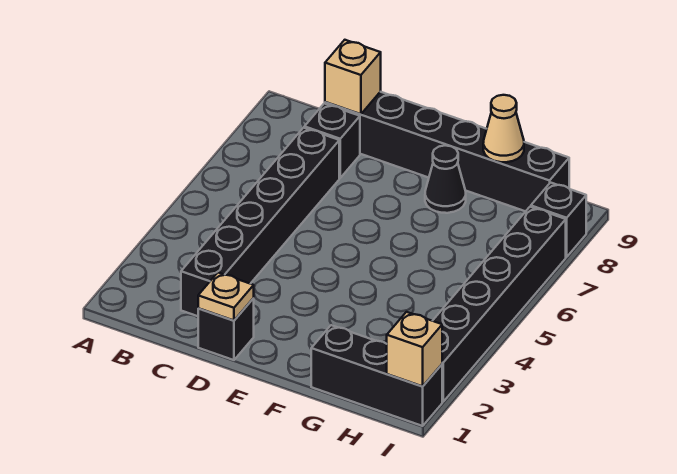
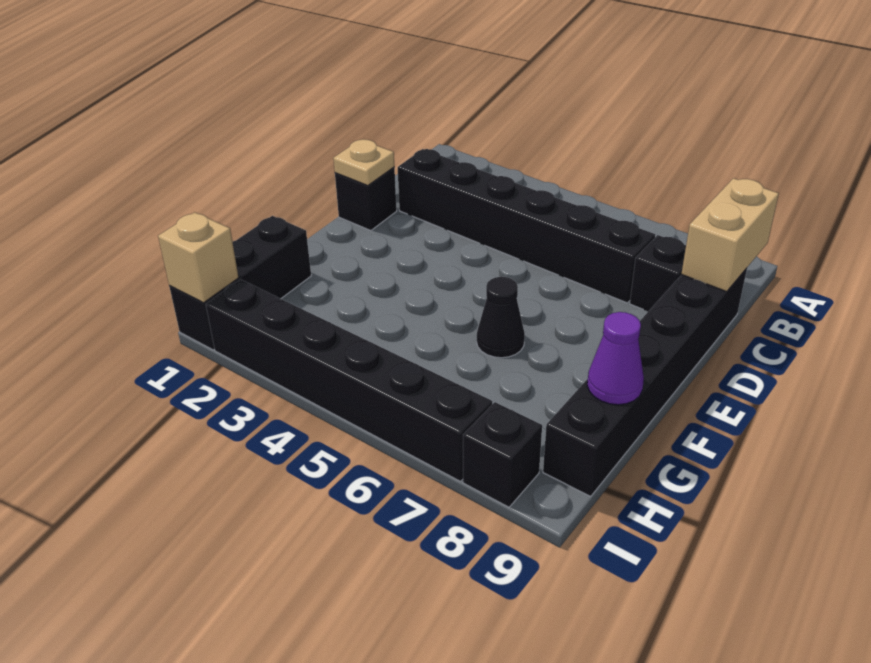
tan brick C9 level 2 -> tan brick B9:C9 level 2
black cone F8 level 1 -> black cone F6 level 1
tan cone G9 level 2 -> purple cone G9 level 2

